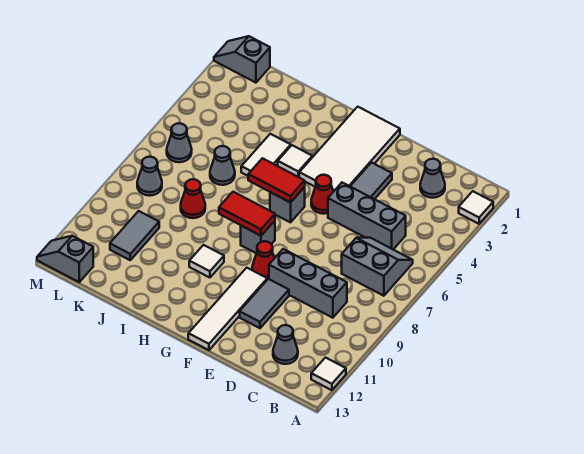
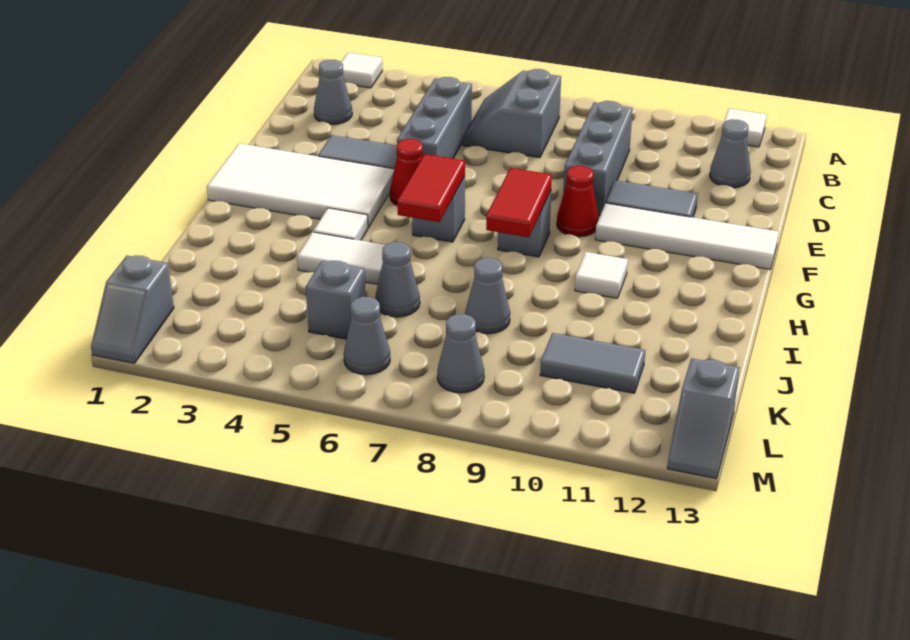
red cone J8 level 1 -> grey cone J8 level 1
none -> grey brick K5 level 1

